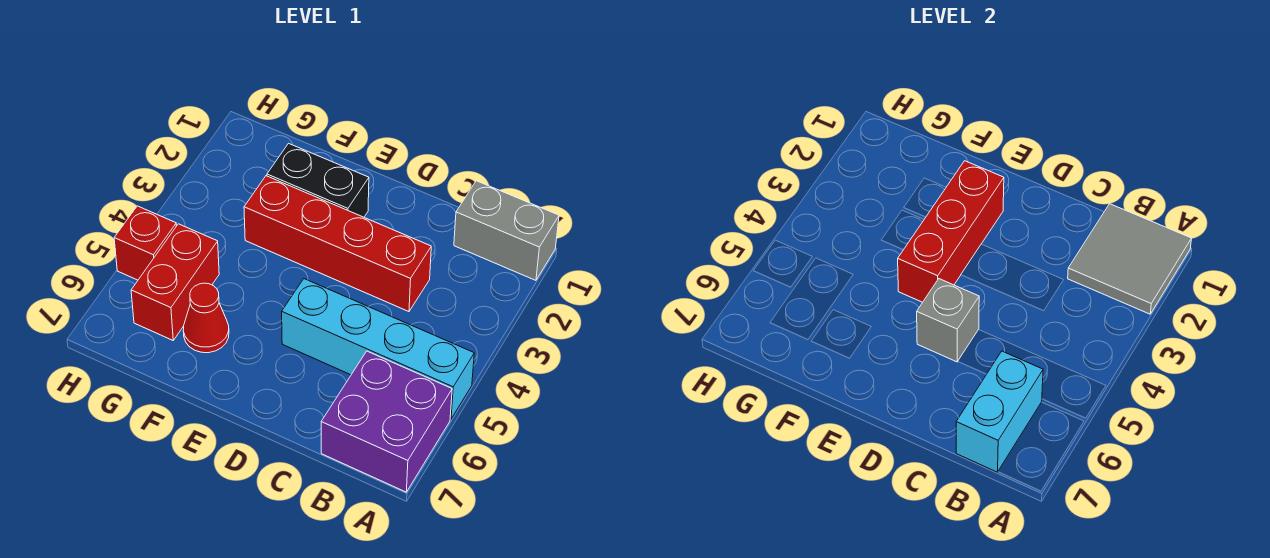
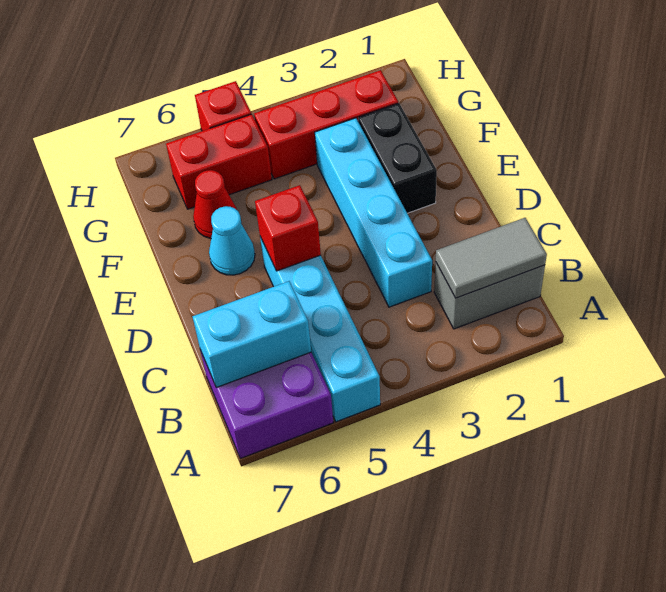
grey brick A1:B1 level 1 -> grey brick B1:B2 level 1
grey tile A1:B2 level 2 -> grey tile B1:B2 level 2
red brick C3:F3 level 1 -> cyan brick C3:F3 level 1
grey brick D5 level 2 -> red brick D5 level 2
red brick E2:E4 level 2 -> red brick G2:G4 level 1
none -> cyan cone E6 level 1

